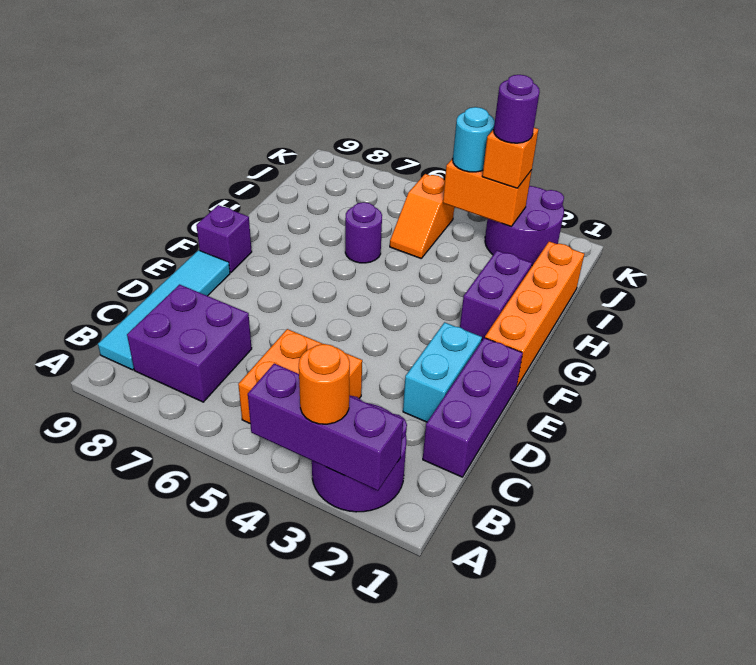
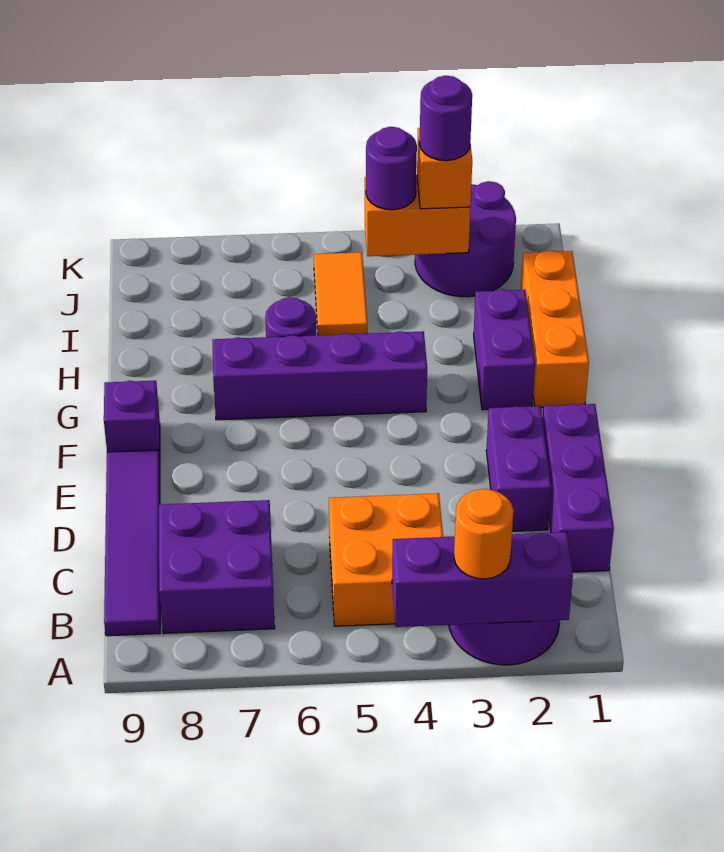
cyan tile B9:E9 level 1 -> purple tile B9:E9 level 1
cyan brick D2:E2 level 1 -> purple brick D2:E2 level 1
orange brick F1:I1 level 1 -> orange brick G1:I1 level 1
none -> purple brick G4:G7 level 1
orange slope I5:J5 level 1 top J -> orange tile I5:J5 level 1
cyan round brick J4 level 3 -> purple round brick J4 level 3

